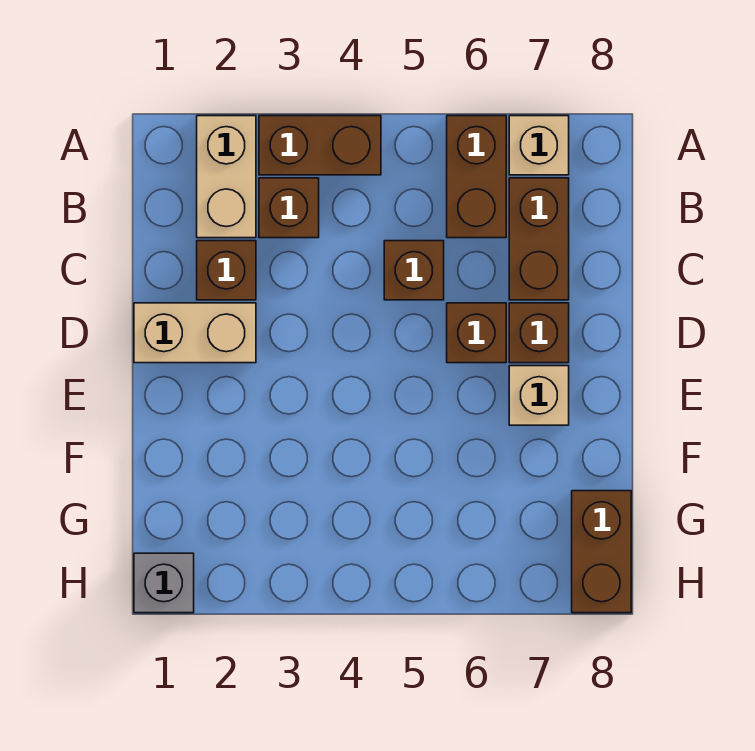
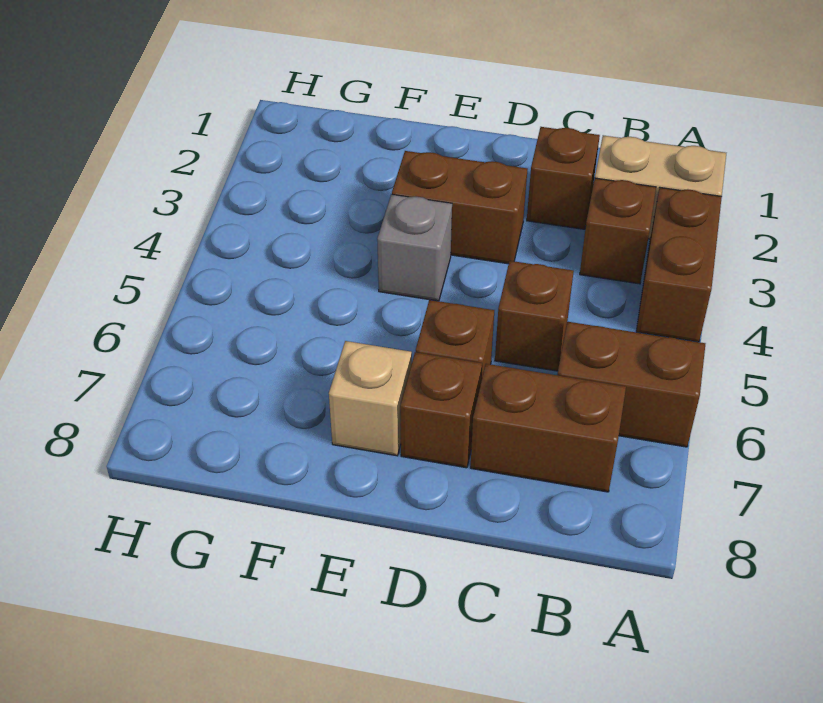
tan brick A7 level 1 -> none
tan brick D1:D2 level 1 -> none
brown brick G8:H8 level 1 -> brown brick D3:E3 level 1
grey brick H1 level 1 -> grey brick E4 level 1

